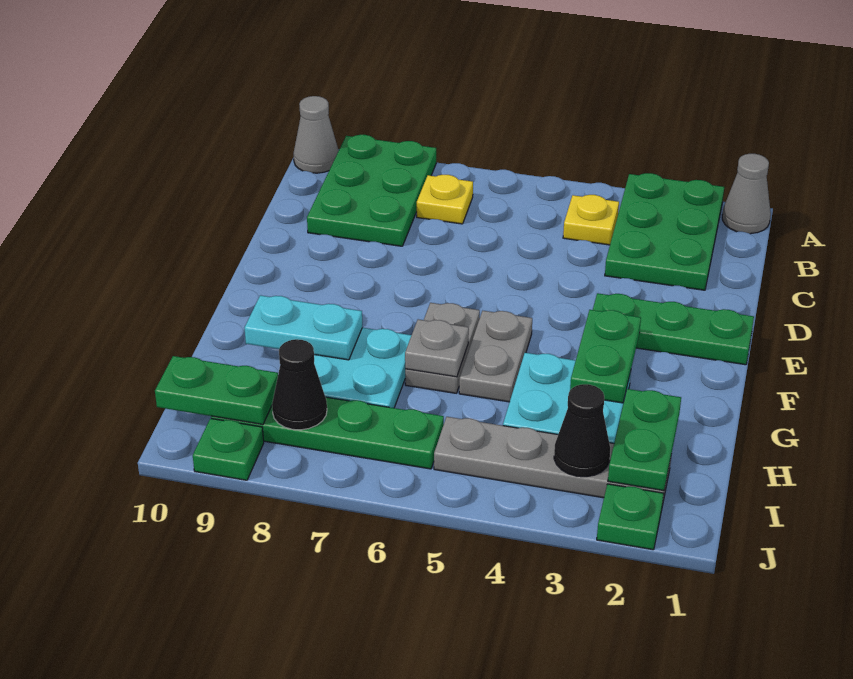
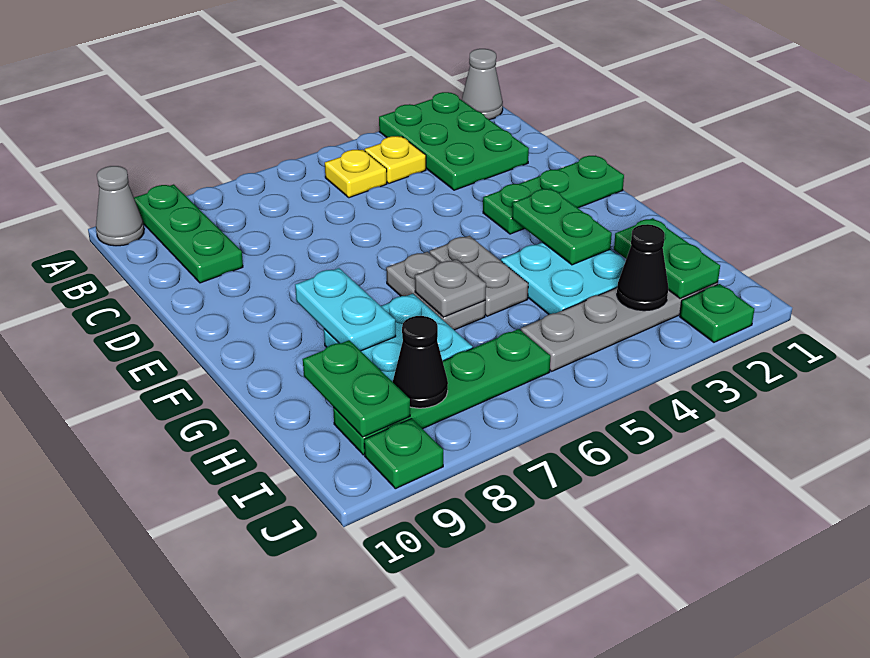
green plate A8:C9 level 1 -> green plate A9:C9 level 1
yellow plate B7 level 1 -> yellow plate B5 level 1
cyan plate G8:G9 level 2 -> cyan plate F8:G8 level 2
green plate I9:I10 level 2 -> green plate H9:I9 level 2

